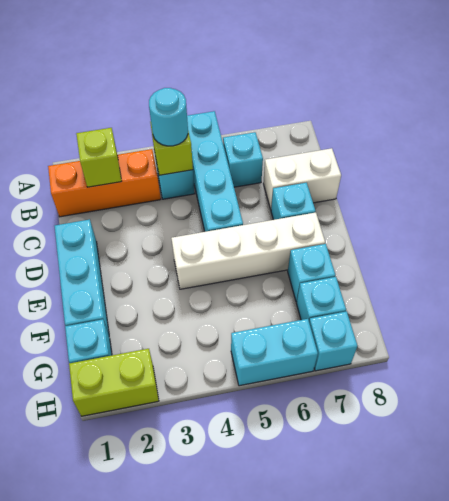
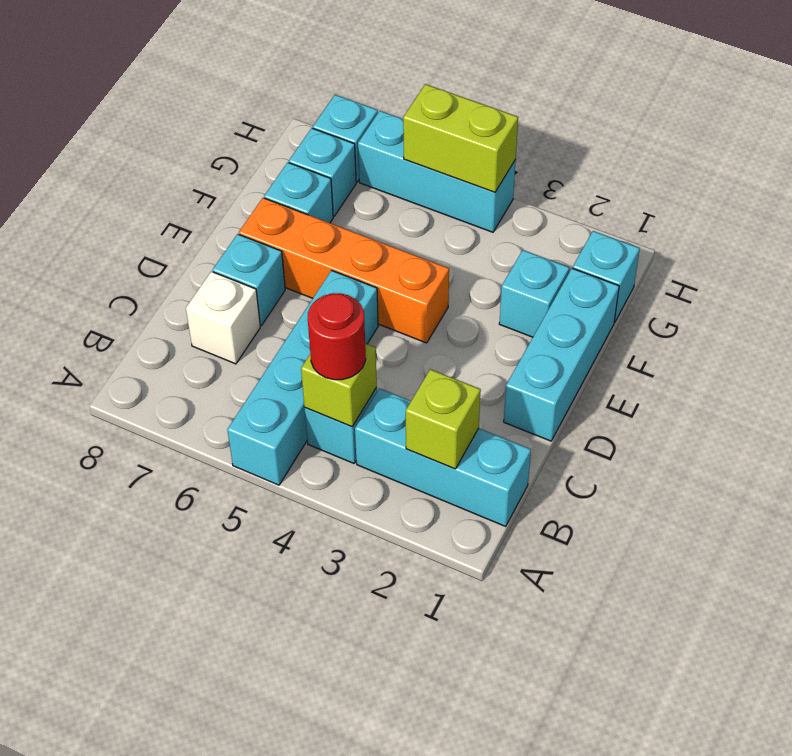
orange brick B1:B3 level 1 -> cyan brick B1:B3 level 1
cyan round brick B4 level 3 -> red round brick B4 level 3
cyan brick B6 level 1 -> cyan brick F2 level 1
white brick C7:C8 level 1 -> white brick C7 level 1
white brick E4:E7 level 1 -> orange brick E4:E7 level 1
lime brick H1:H2 level 1 -> lime brick H4:H5 level 2
cyan brick H5:H6 level 1 -> cyan brick H4:H6 level 1

